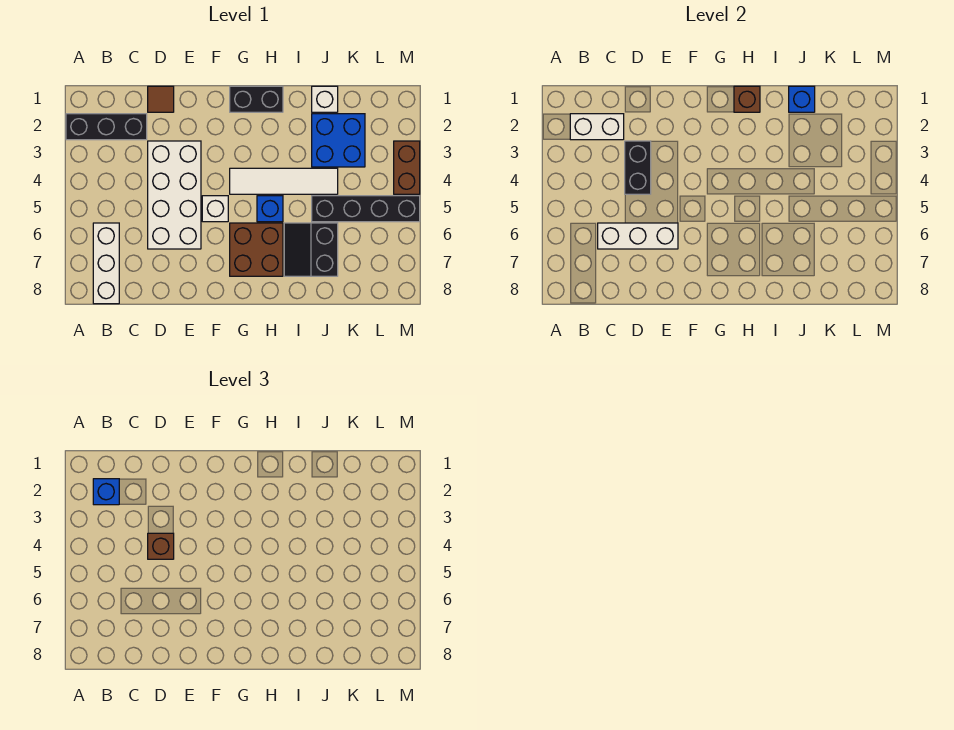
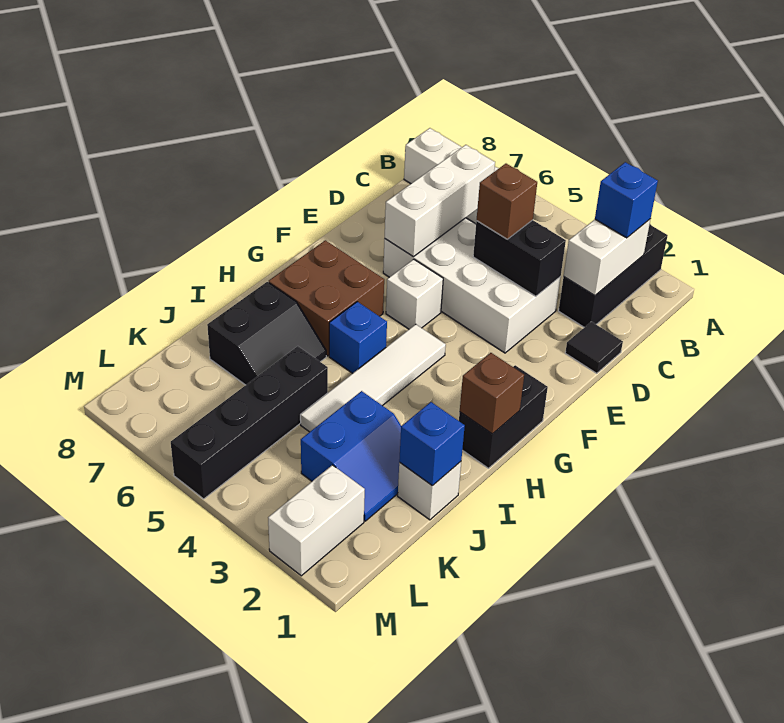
brown tile D1 level 1 -> black tile D1 level 1
black slope I6:J7 level 1 top J -> black slope I6:J7 level 1 top 7
blue brick J2:K3 level 1 -> blue slope J2:K3 level 1 top 3
none -> white brick L2:M2 level 1
brown brick M3:M4 level 1 -> none

